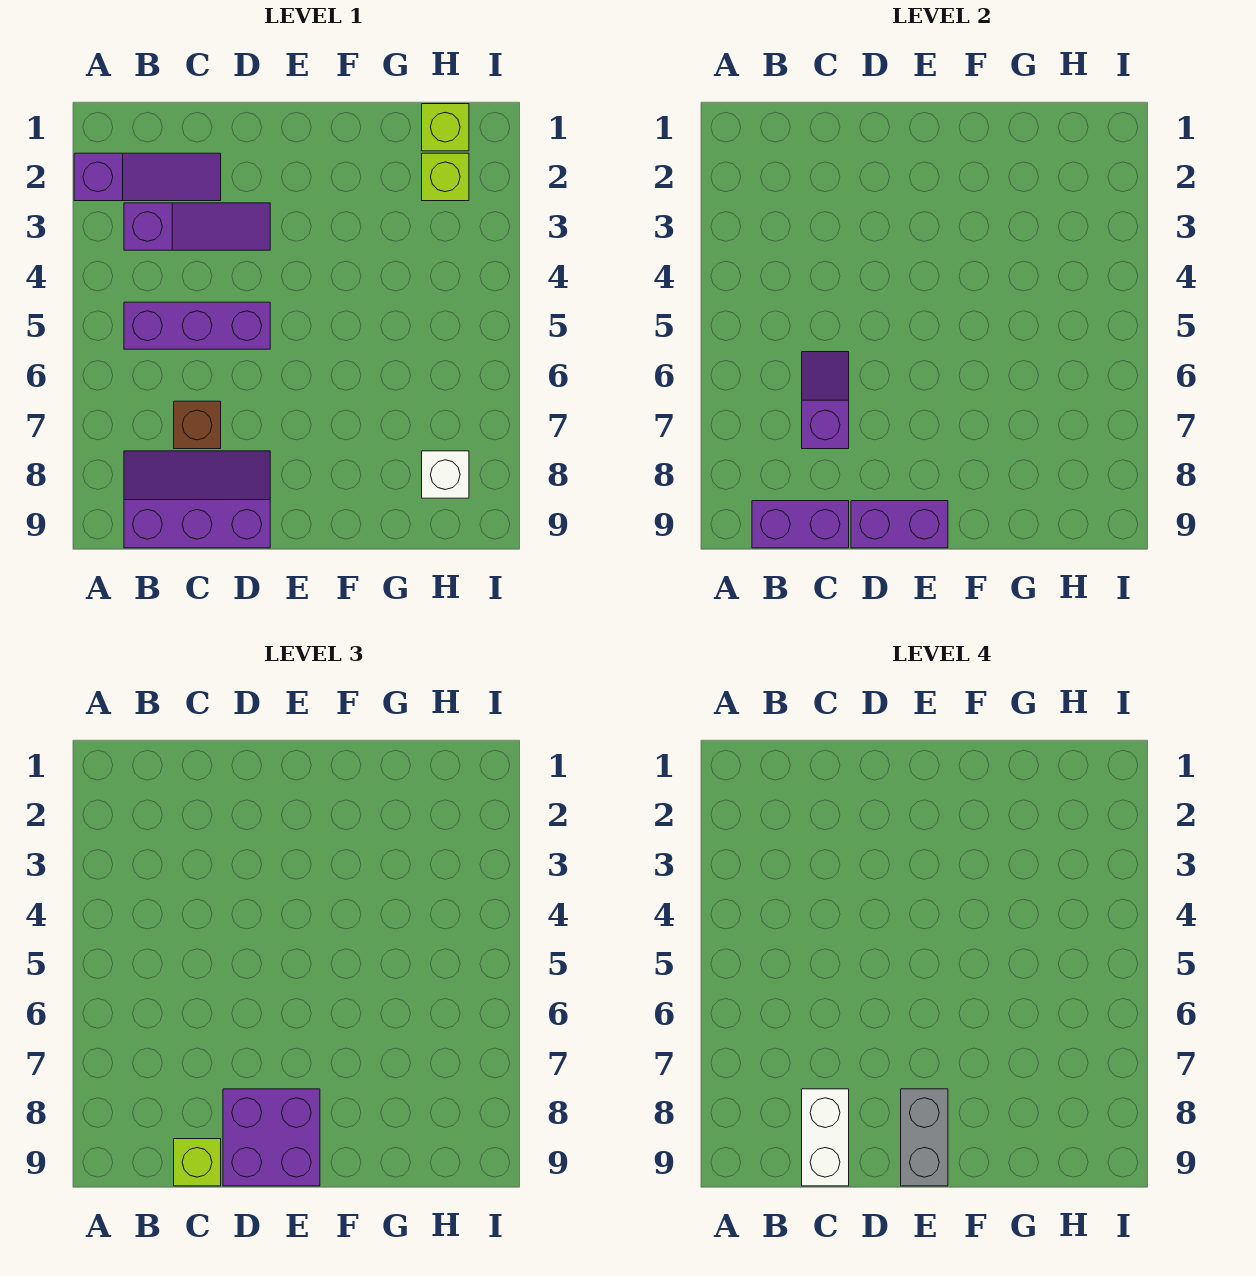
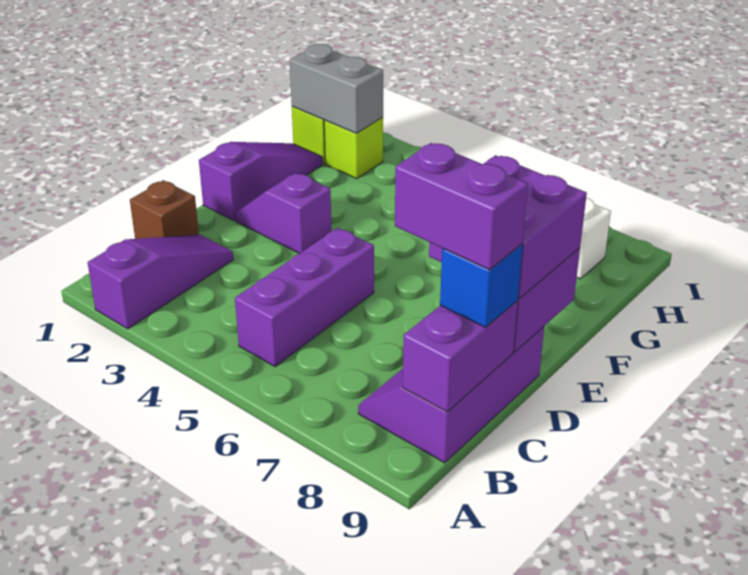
purple slope B3:D3 level 1 top B -> purple slope E1:G1 level 1 top E
purple slope C6:C7 level 2 top 7 -> purple slope E2:E3 level 1 top 3
brown brick C7 level 1 -> brown brick C1 level 1
white brick C8:C9 level 4 -> purple brick C8:C9 level 4
lime brick C9 level 3 -> blue brick C9 level 3
grey brick E8:E9 level 4 -> grey brick H1:H2 level 2

